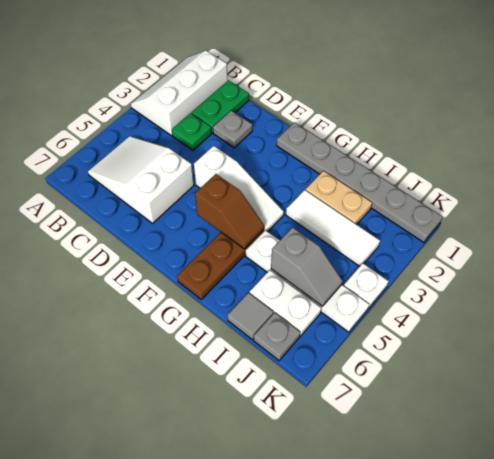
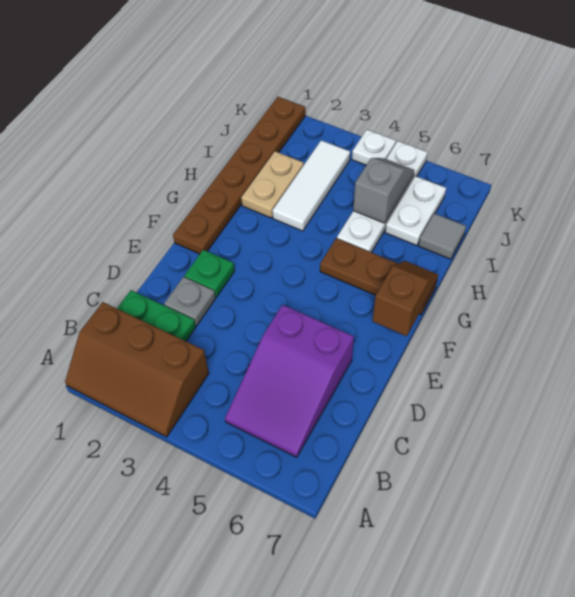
white slope A1:B3 level 1 top B -> brown slope A1:B3 level 1 top B
white slope B5:D6 level 1 top D -> purple slope B5:D6 level 1 top D
green plate C3 level 1 -> green plate E2 level 1
white slope E4:G4 level 1 top E -> none
grey plate F1:K1 level 1 -> brown plate F1:K1 level 1
brown slope F5:G5 level 2 top F -> brown slope F7:G7 level 2 top F
grey plate J7 level 1 -> none

